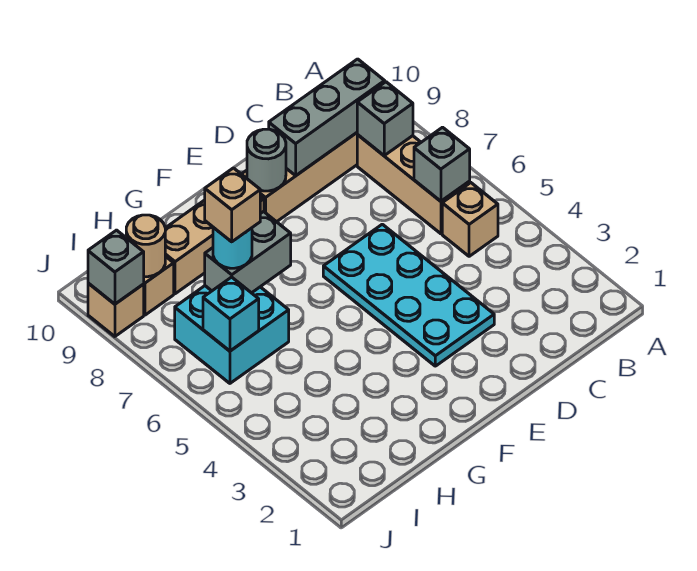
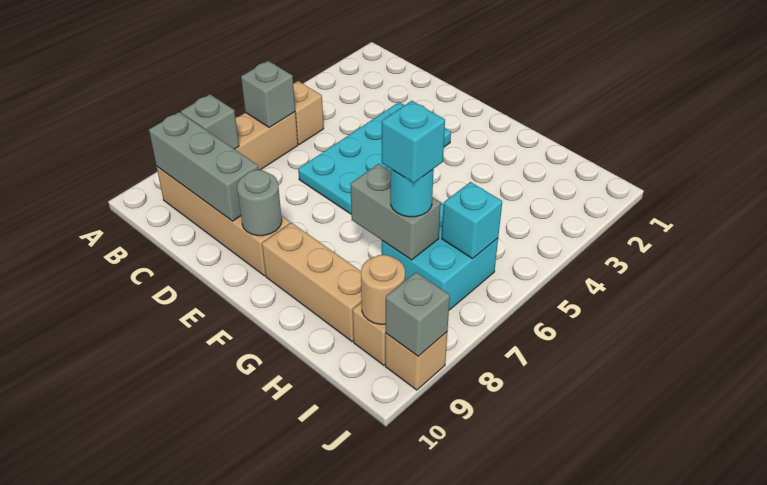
tan brick H7 level 4 -> cyan brick H7 level 4

